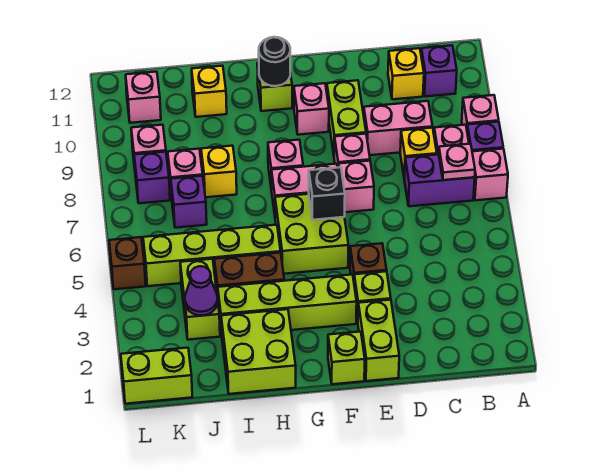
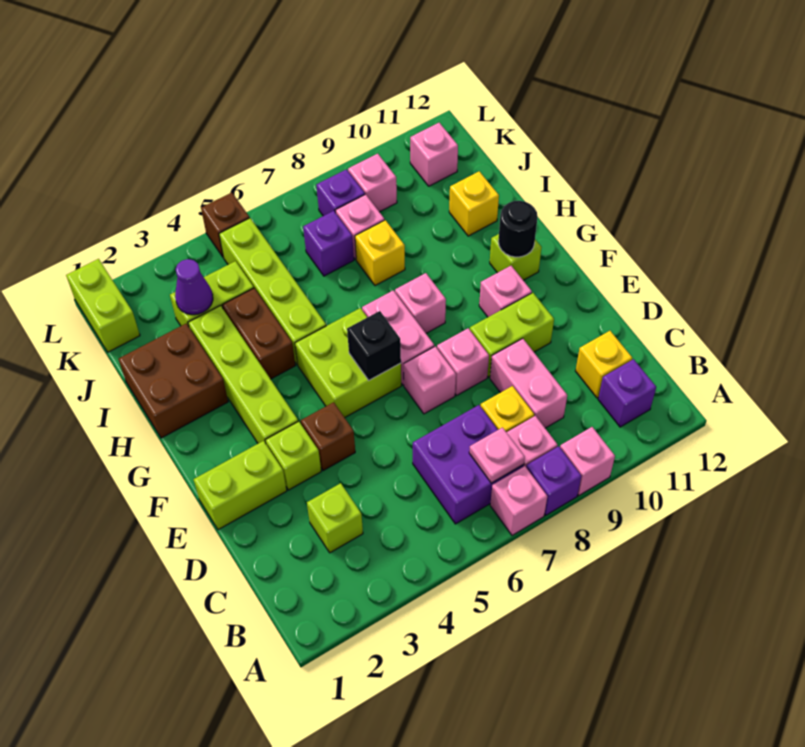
purple brick B7:C7 level 1 -> purple brick B6:C7 level 1
lime brick F1 level 1 -> lime brick C3 level 1
lime brick H1:I2 level 1 -> brown brick H1:I2 level 1

